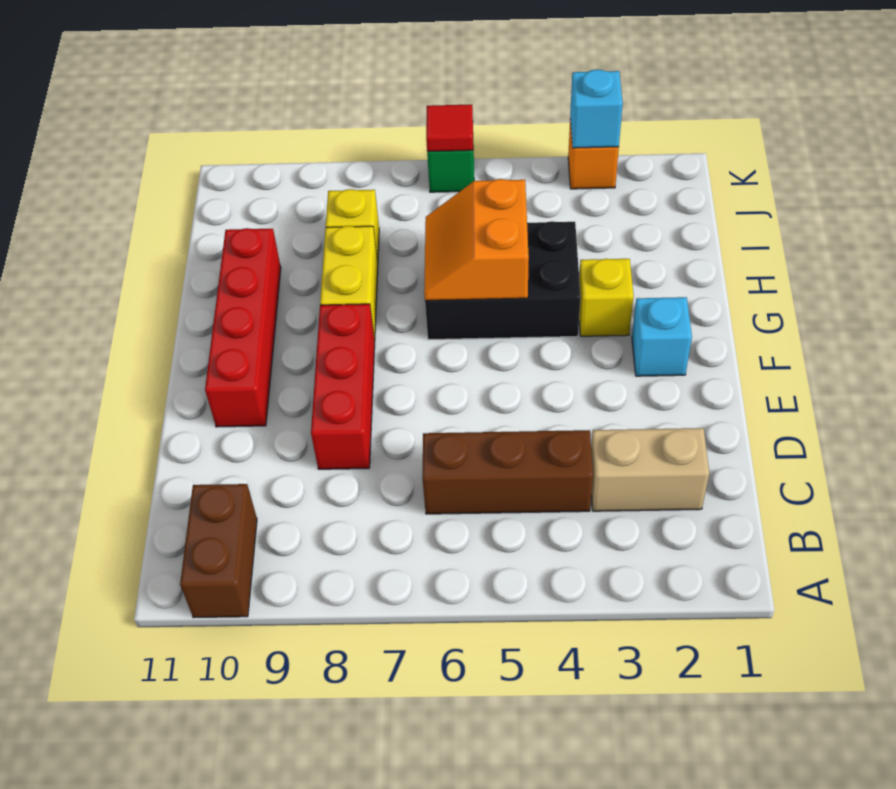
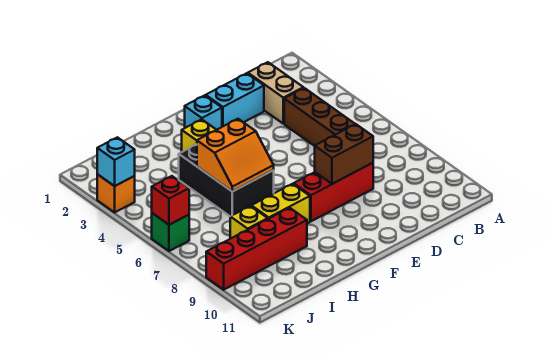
brown brick A10:B10 level 1 -> brown brick D8:E8 level 2
none -> cyan brick D2:E2 level 1
red brick E10:H10 level 1 -> red brick H9:K9 level 1
red tile K6 level 2 -> red brick K6 level 2

